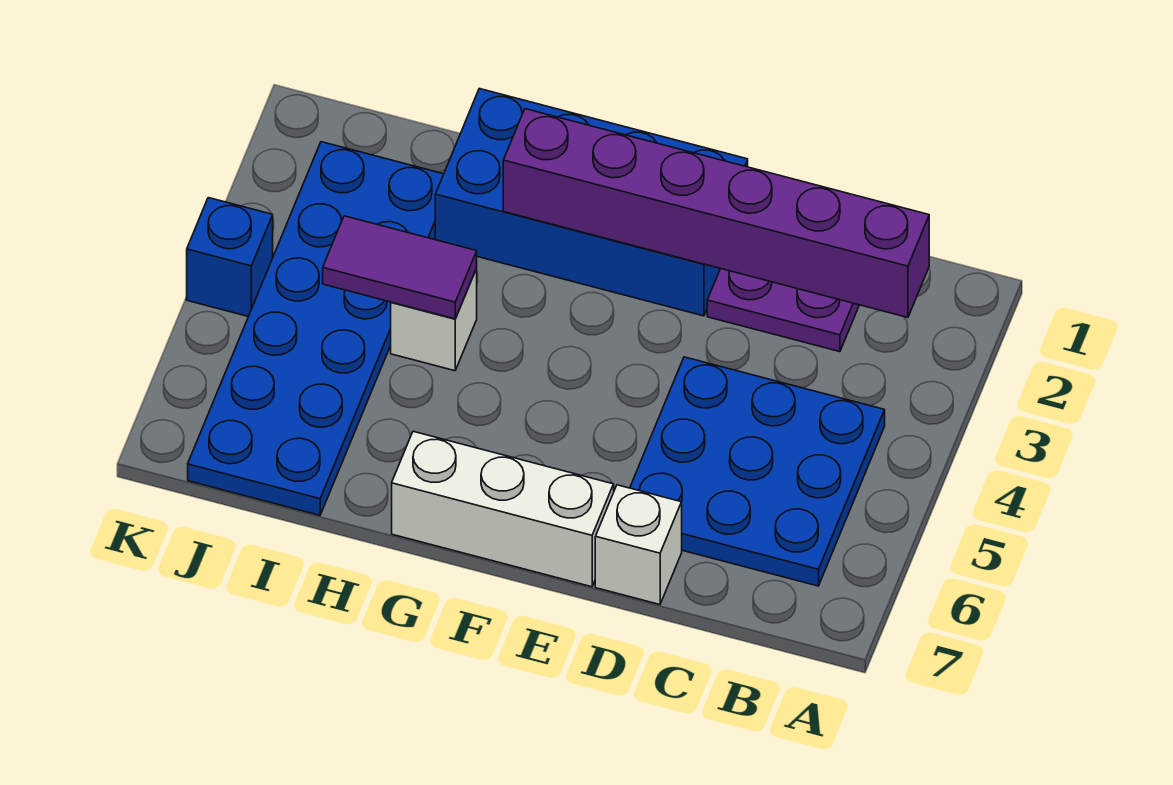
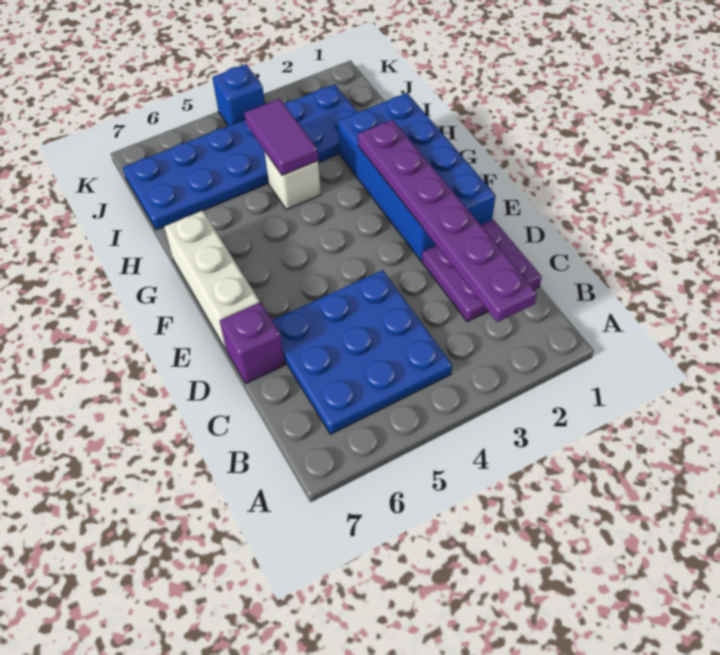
purple brick B2:G2 level 2 -> purple plate B2:G2 level 2
white brick D7 level 1 -> purple brick D7 level 1

